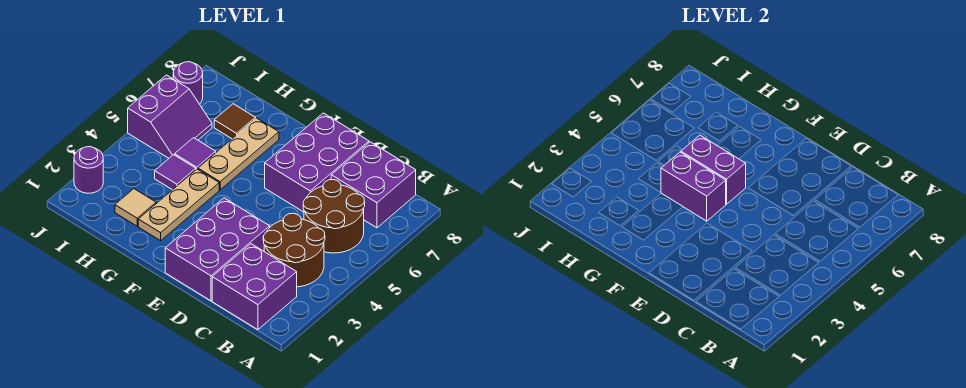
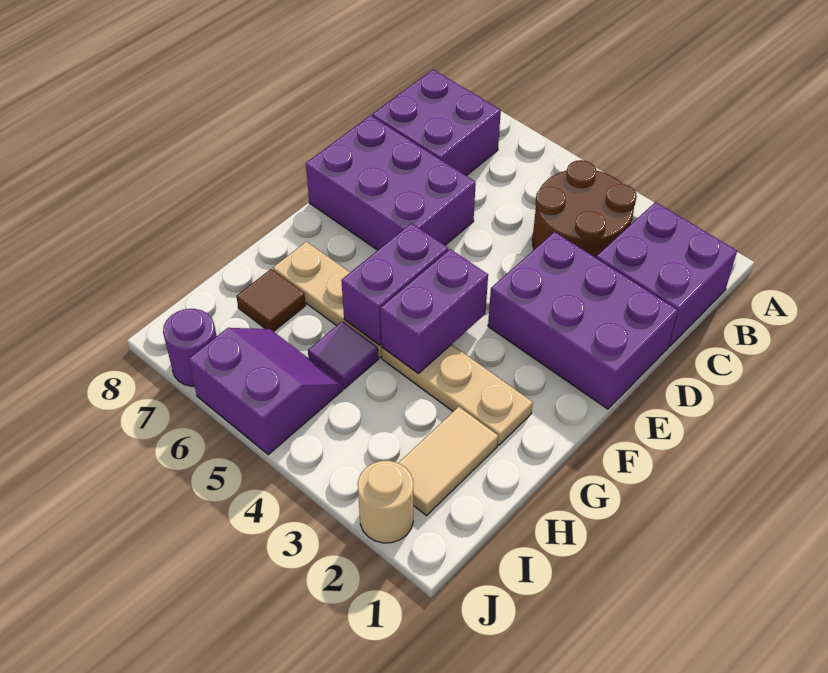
brown round brick B5:C6 level 1 -> none
tan tile H2 level 1 -> tan tile H2:I2 level 1
purple tile H4 level 1 -> none
purple round brick J2 level 1 -> tan round brick J2 level 1

